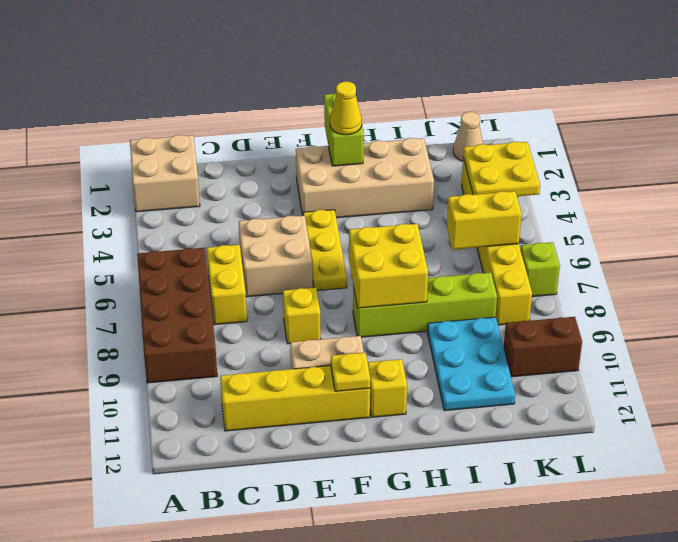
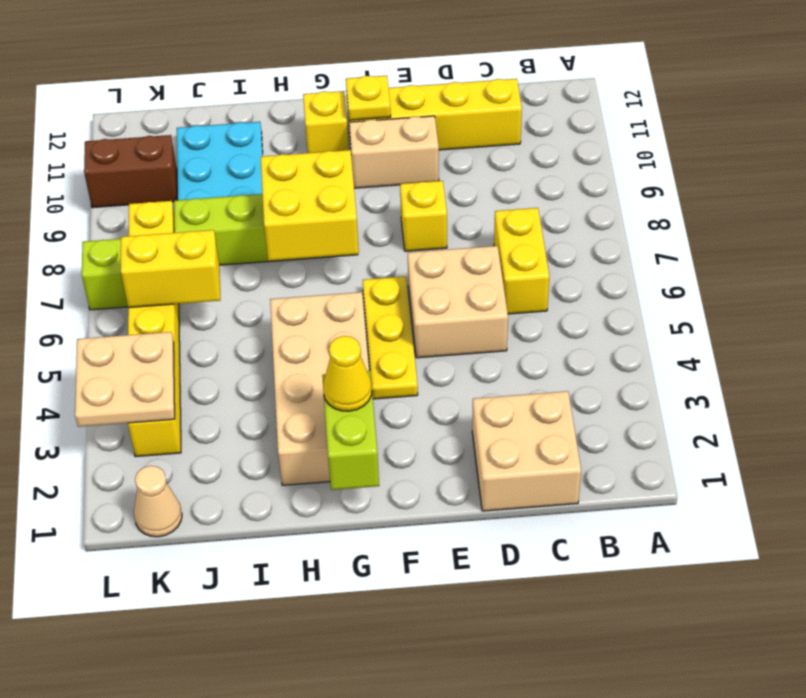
tan brick A1:B2 level 1 -> tan brick C1:D2 level 1
brown brick A6:B9 level 1 -> none
tan brick F2:I3 level 1 -> tan brick G2:H5 level 1
yellow plate K3:L4 level 2 -> tan plate K3:L4 level 2

